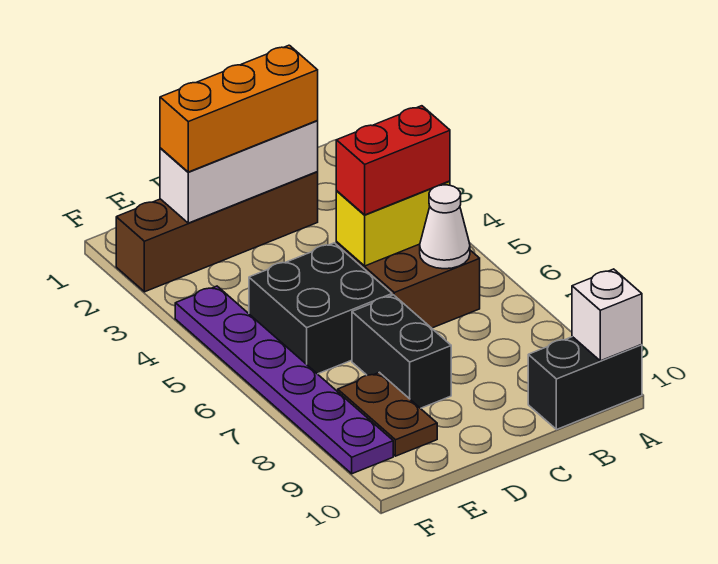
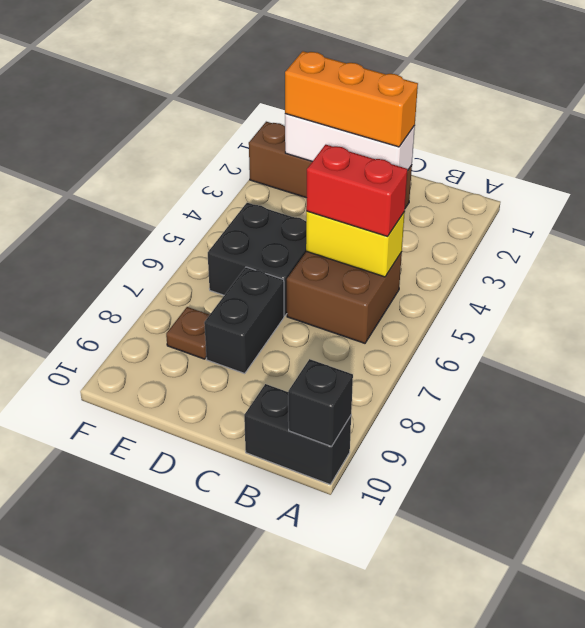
white brick A10 level 2 -> black brick A10 level 2
white cone B6 level 2 -> none
brown plate E8:E9 level 1 -> brown plate E8 level 1
purple plate F4:F9 level 1 -> none

